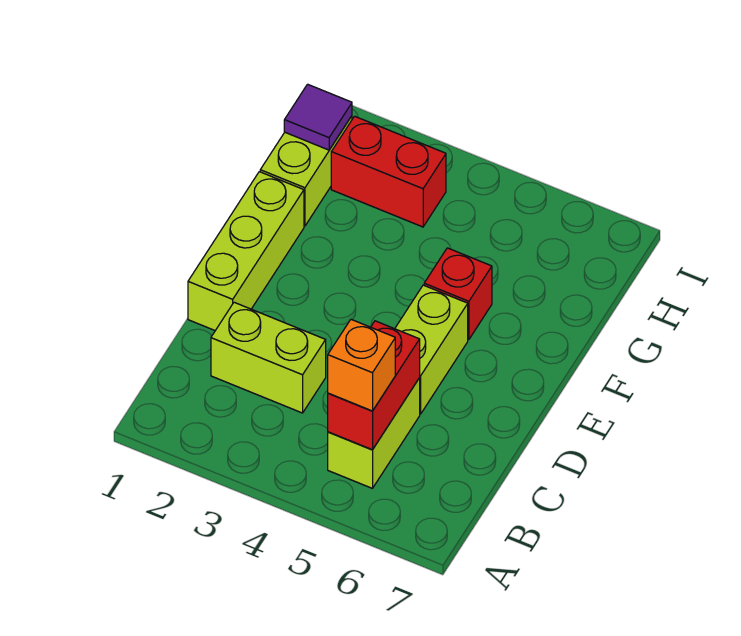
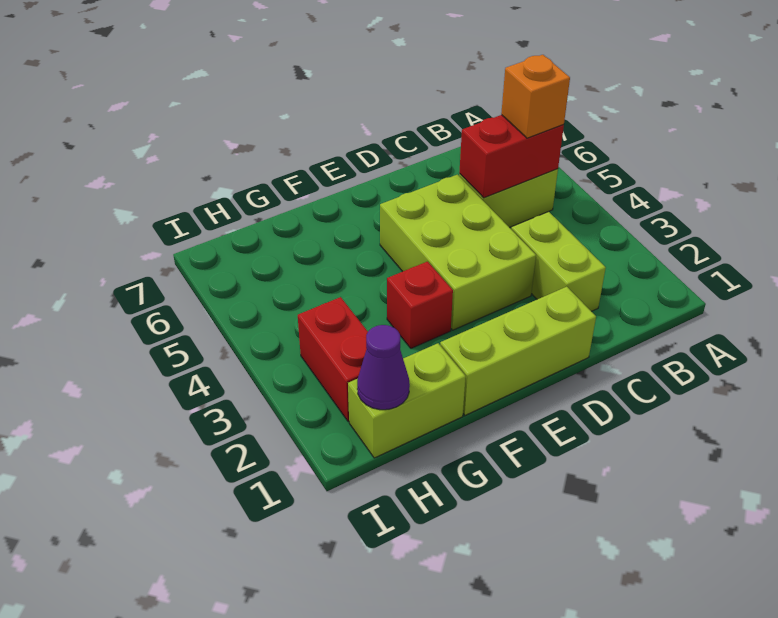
lime brick D5:E5 level 1 -> lime brick D3:E5 level 1
red brick F5 level 1 -> red brick F3 level 1
purple tile H1 level 2 -> purple cone H1 level 2

